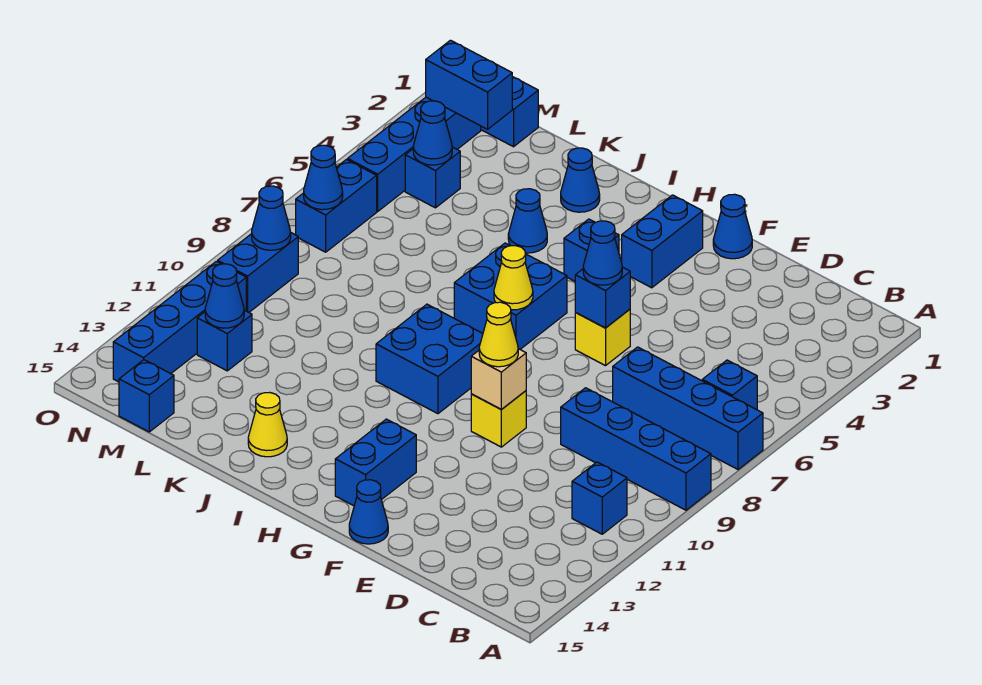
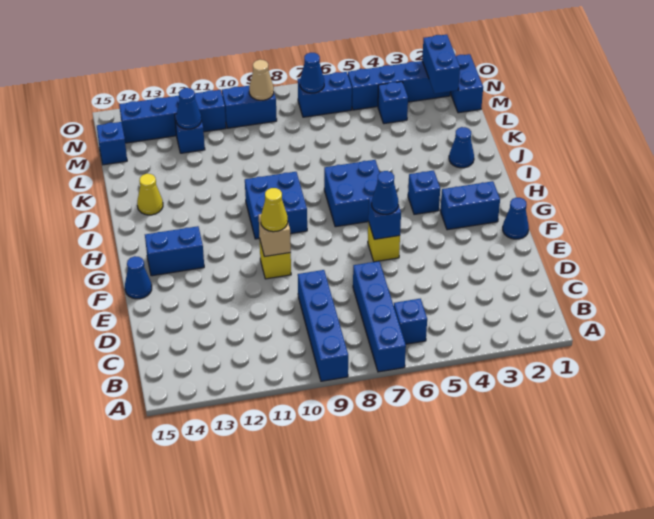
blue brick B11 level 1 -> none
yellow cone H7 level 2 -> none
blue cone J4 level 1 -> none
blue cone M4 level 2 -> none
blue cone N9 level 2 -> tan cone N9 level 2

